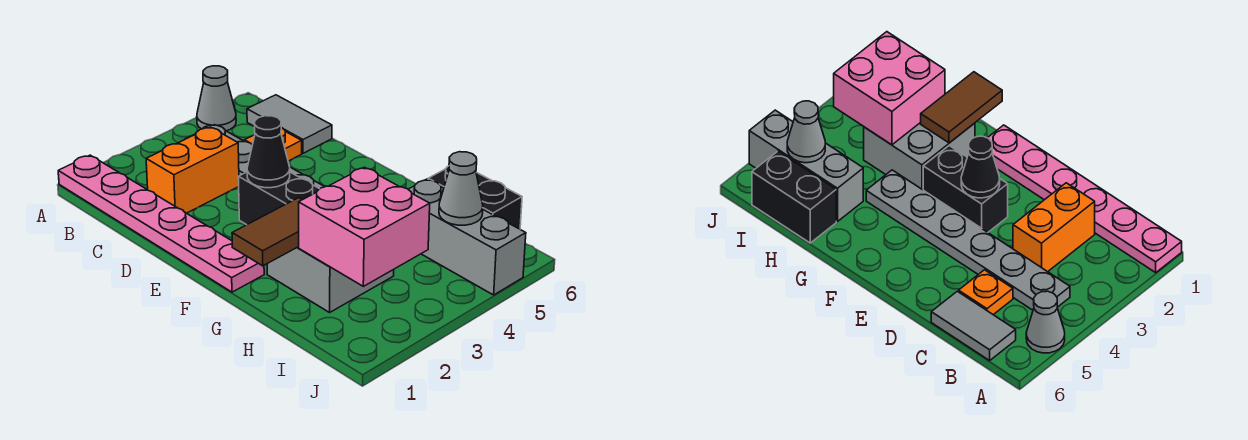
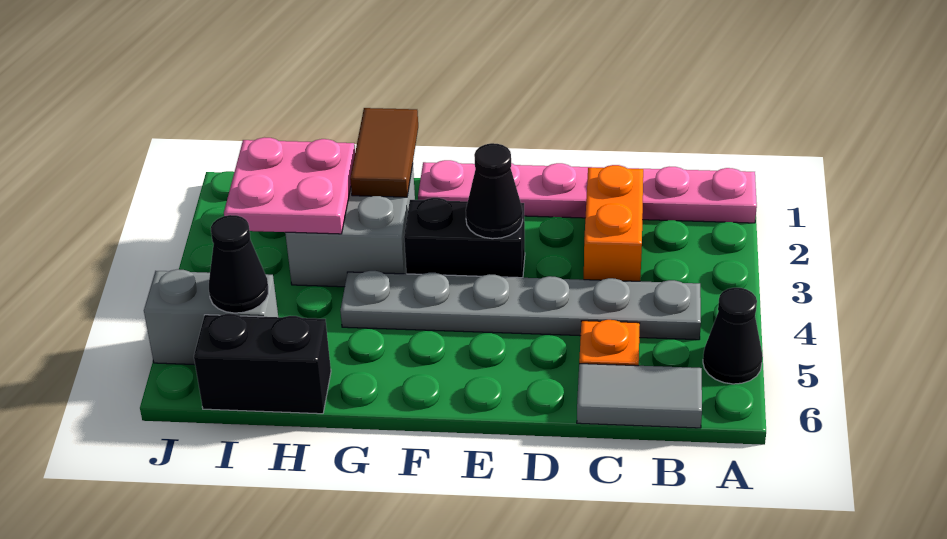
grey cone A5 level 1 -> black cone A5 level 1
pink brick H2:I3 level 2 -> pink plate H2:I3 level 2
grey brick H5:J5 level 1 -> grey brick I5:J5 level 1
grey cone I5 level 2 -> black cone I5 level 2

